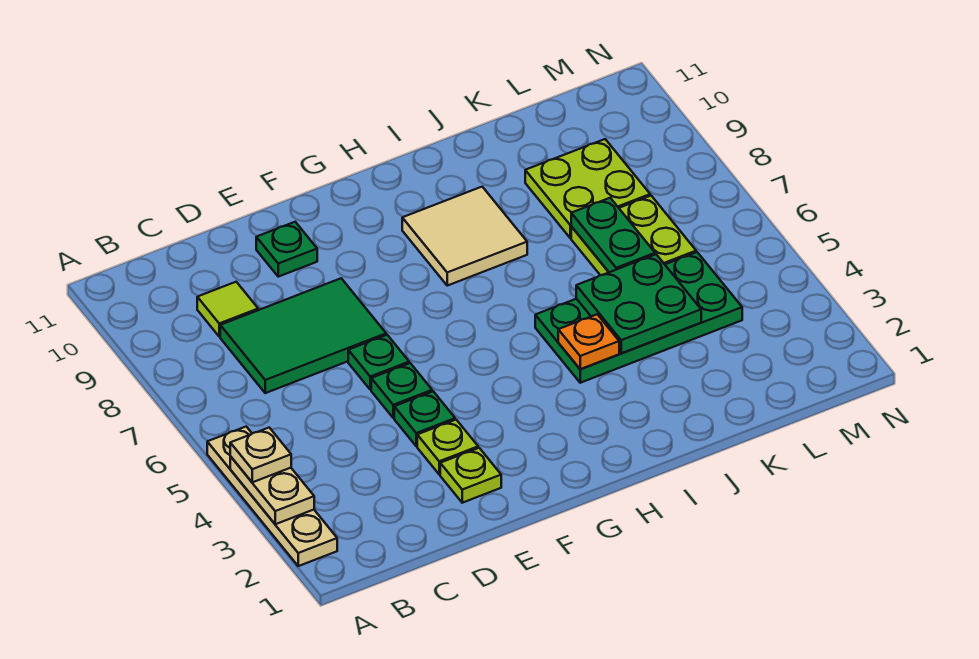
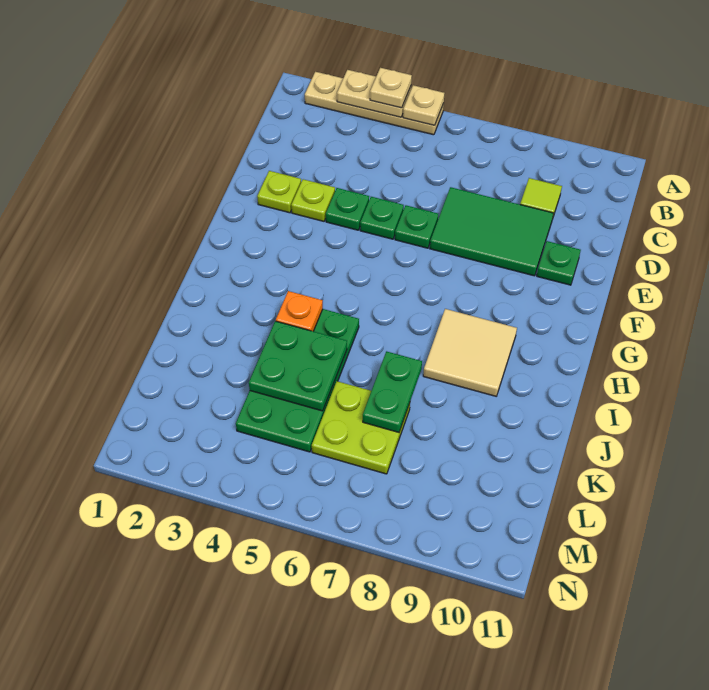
none -> tan plate A5 level 2
green tile C7:E8 level 1 -> green tile D7:E9 level 1
green plate K6:K7 level 2 -> green plate J7:K7 level 2
lime plate K8:L9 level 1 -> none

